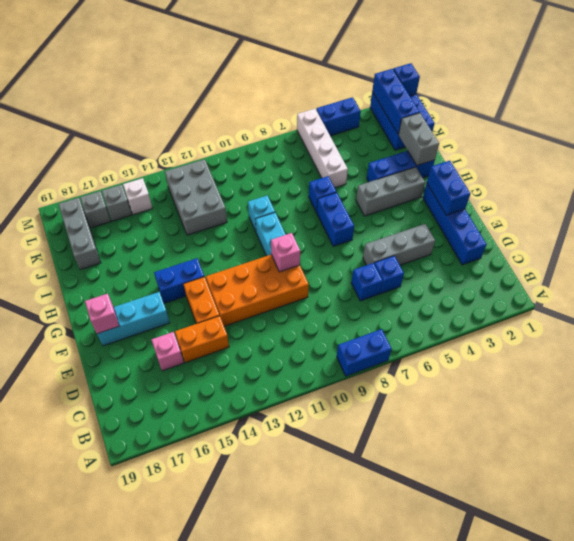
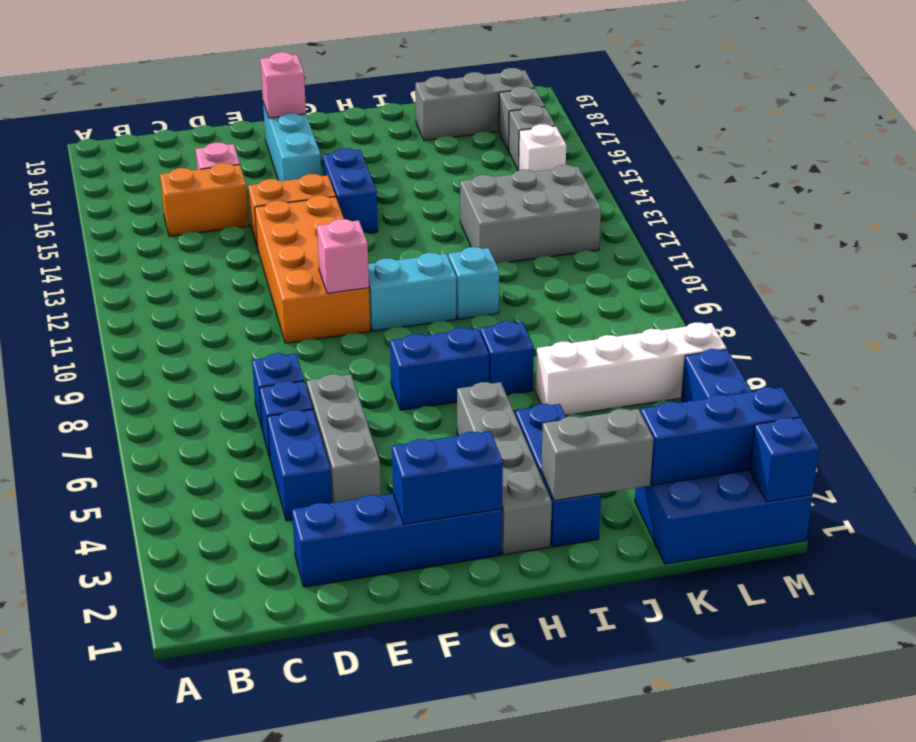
blue brick A8:A9 level 1 -> blue brick D4:D5 level 1
orange brick D14:D15 level 1 -> orange brick C15:D15 level 1
grey brick H3:H5 level 1 -> grey brick H2:H5 level 1

